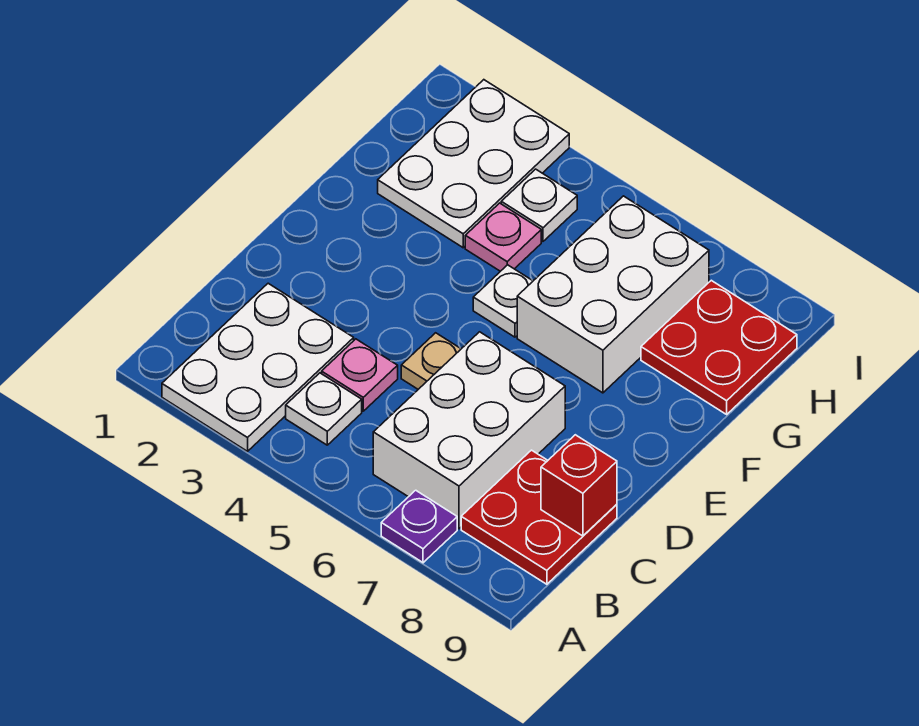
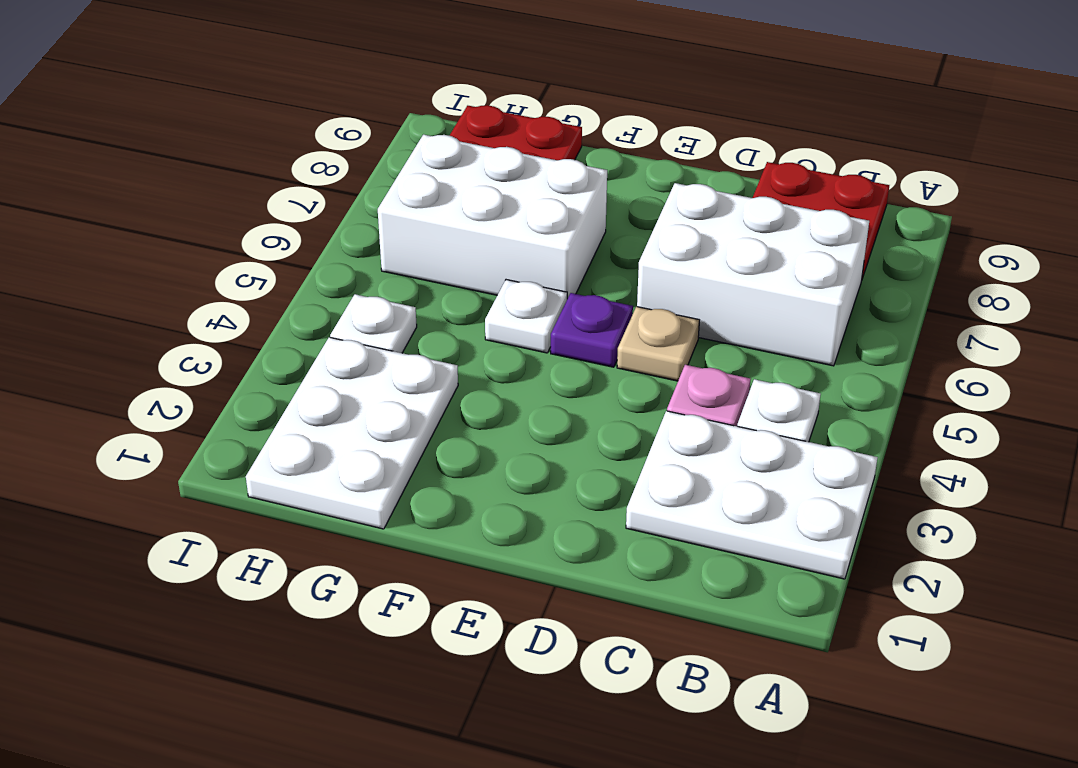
purple plate A7 level 1 -> purple plate E5 level 1
red brick C9 level 2 -> none
white plate G2:I3 level 1 -> white plate G1:H3 level 1
pink plate G4 level 1 -> none

